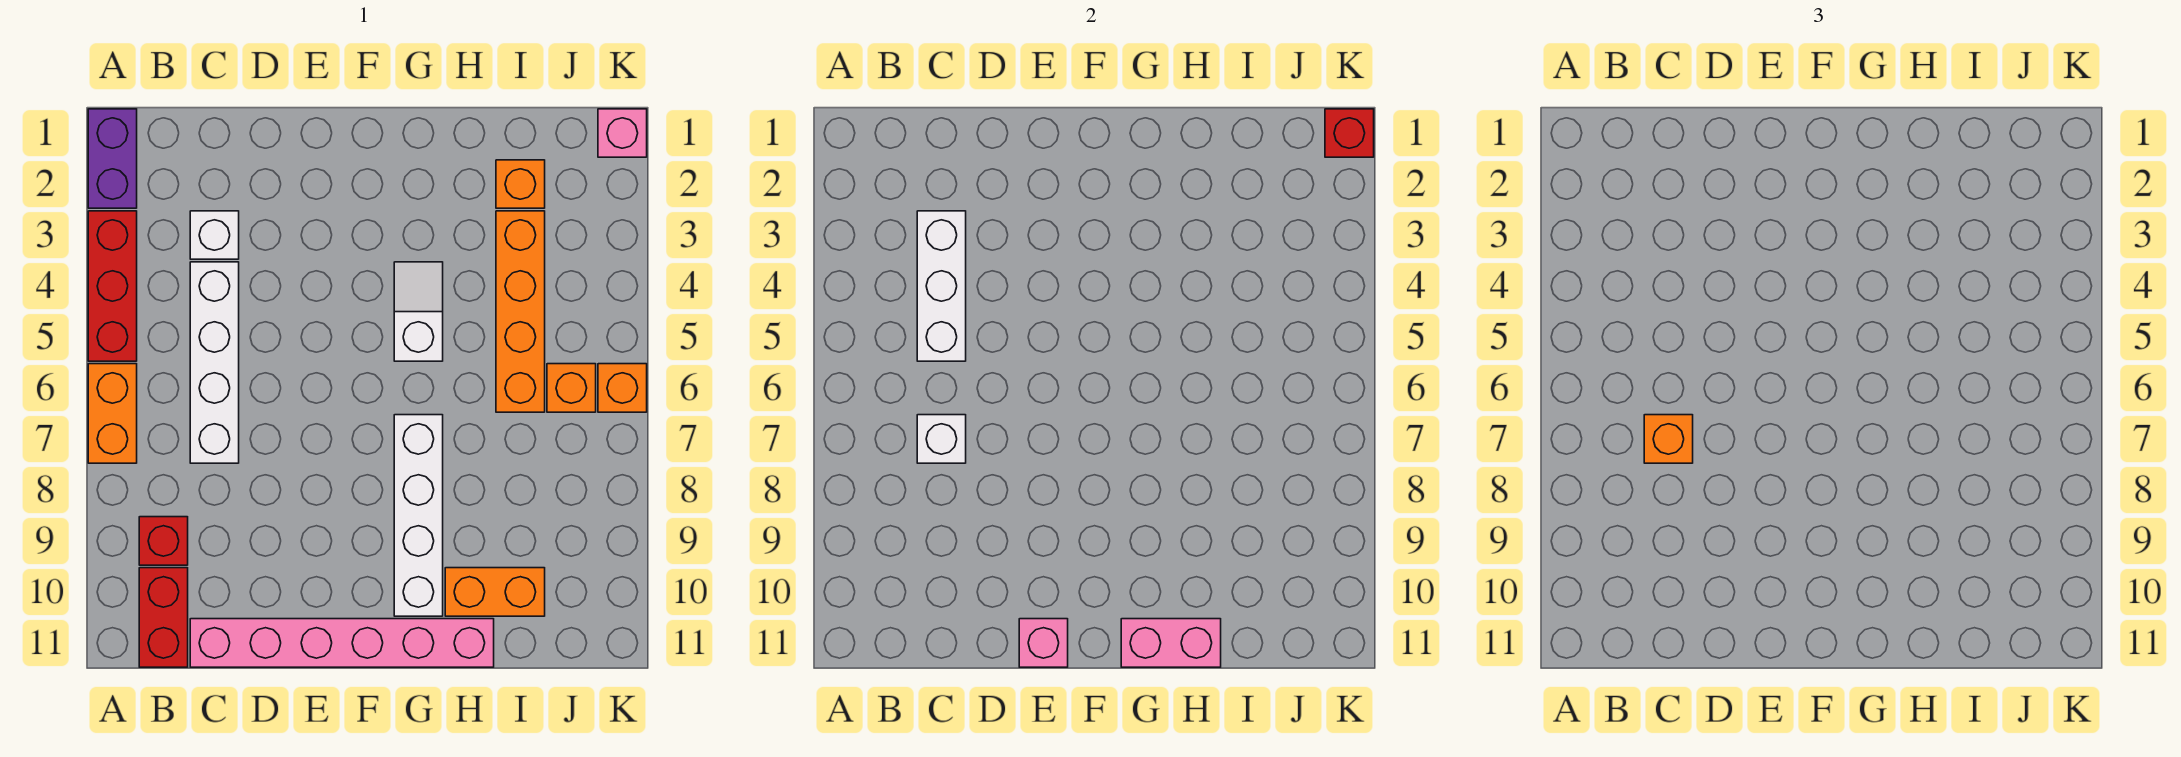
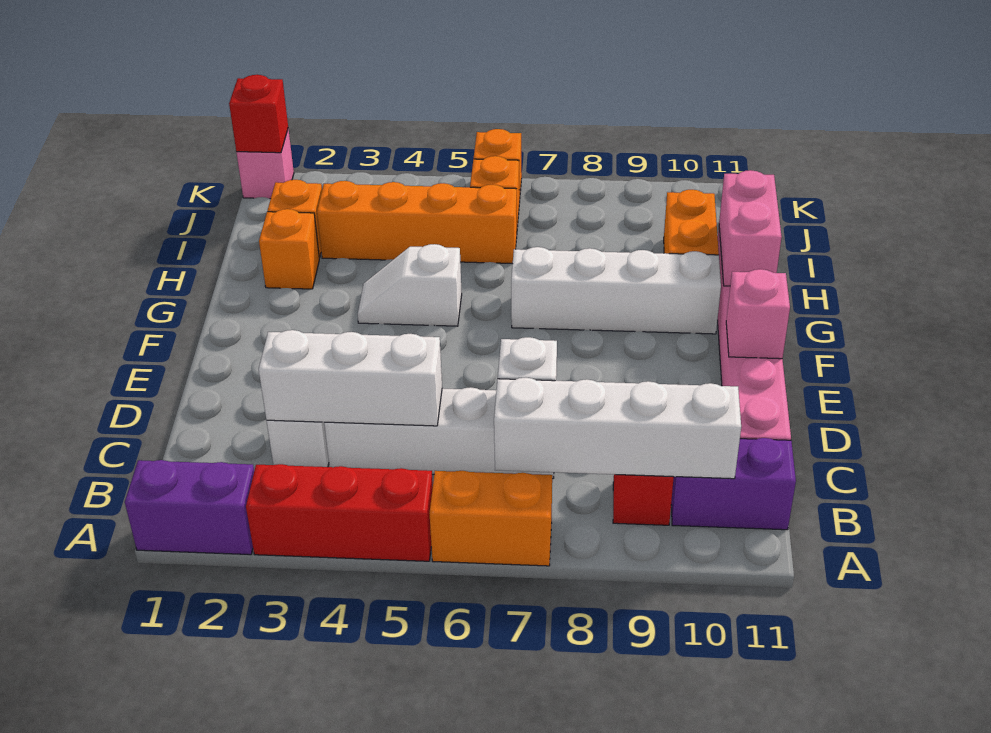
none -> white brick B7:B10 level 2
red brick B10:B11 level 1 -> purple brick B10:B11 level 1
orange brick C7 level 3 -> orange brick H2 level 1

